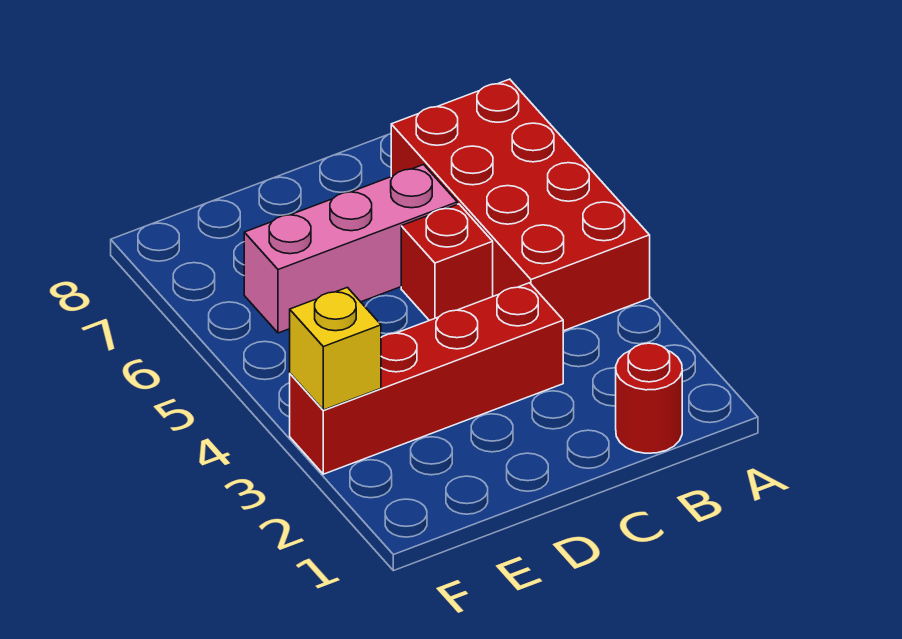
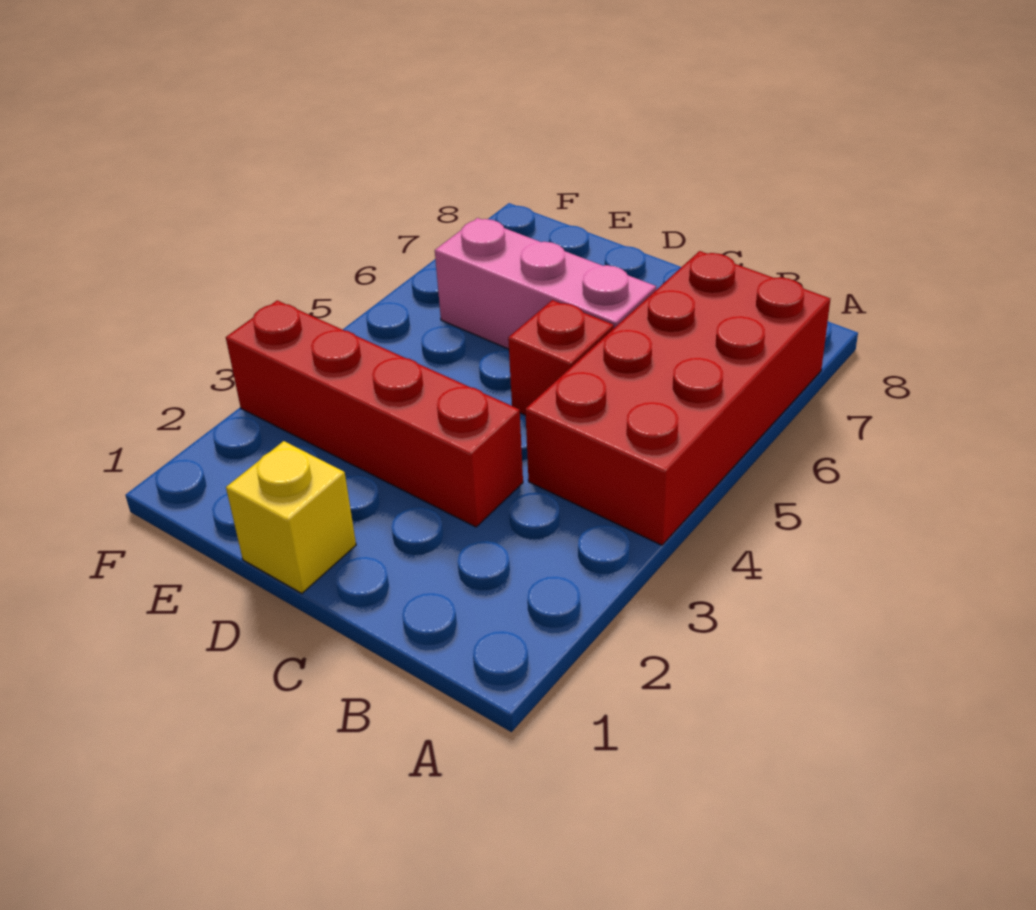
red round brick B1 level 1 -> none
yellow brick F3 level 2 -> yellow brick D1 level 1

